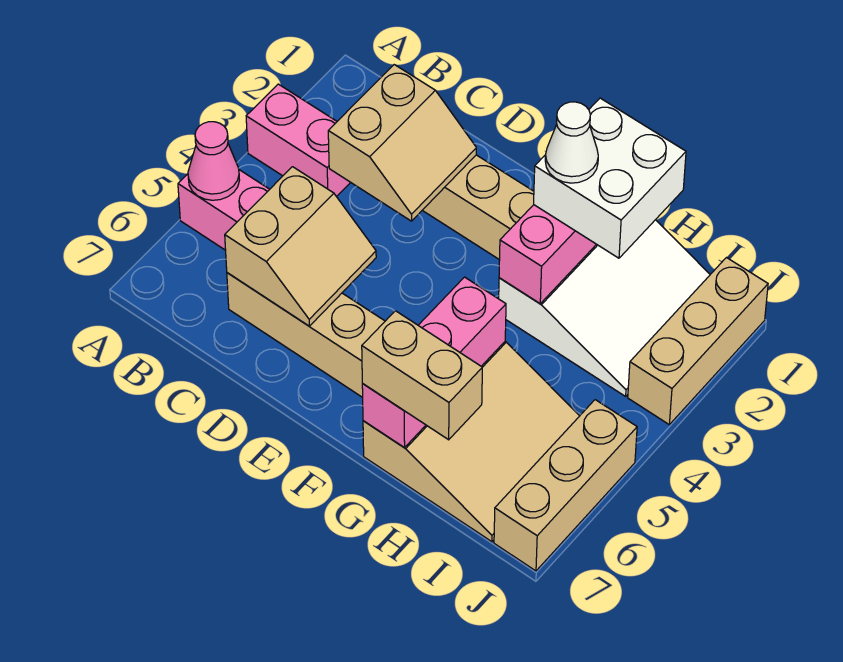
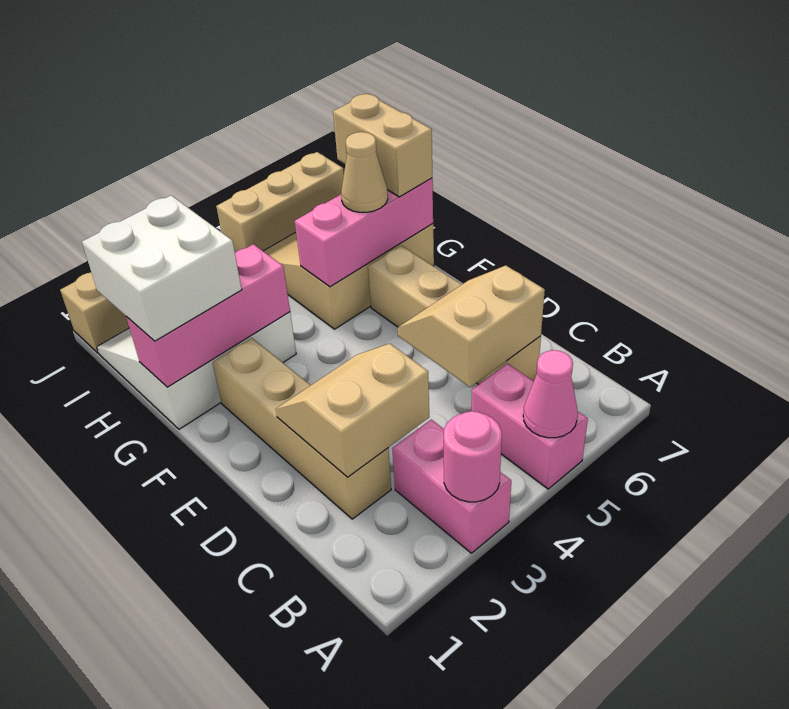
none -> pink round brick A3 level 2
white cone G2 level 4 -> none
none -> tan cone G6 level 3

